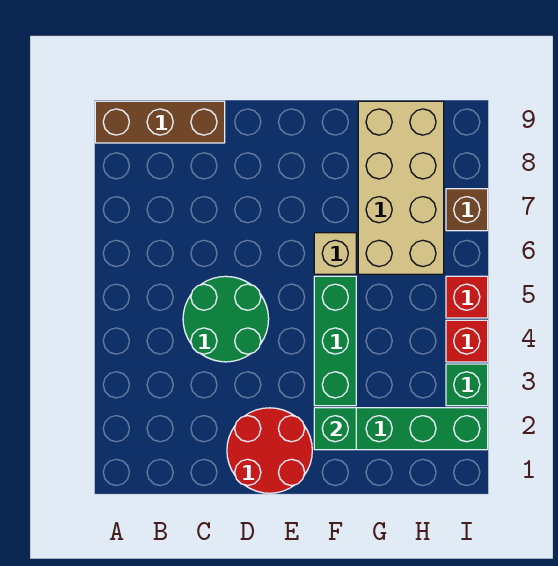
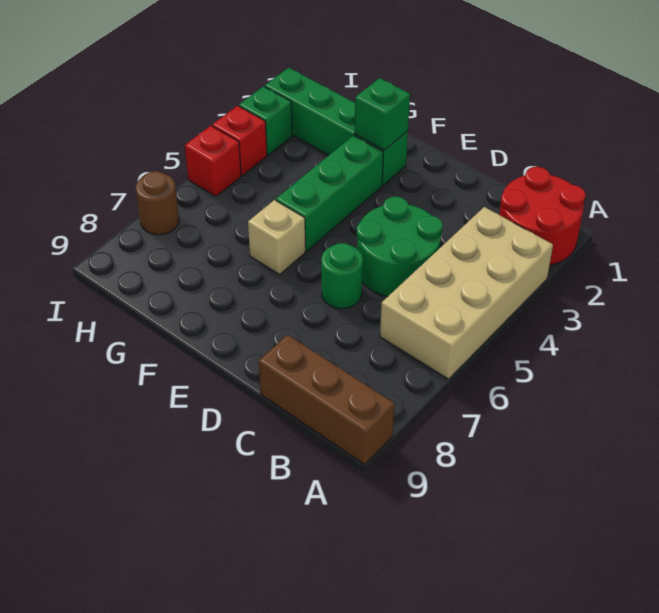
red round brick D1:E2 level 1 -> red round brick A1:B2 level 1
none -> green round brick D6 level 1
tan brick G6:H9 level 1 -> tan brick A3:B6 level 1
brown brick I7 level 1 -> brown round brick I7 level 1

